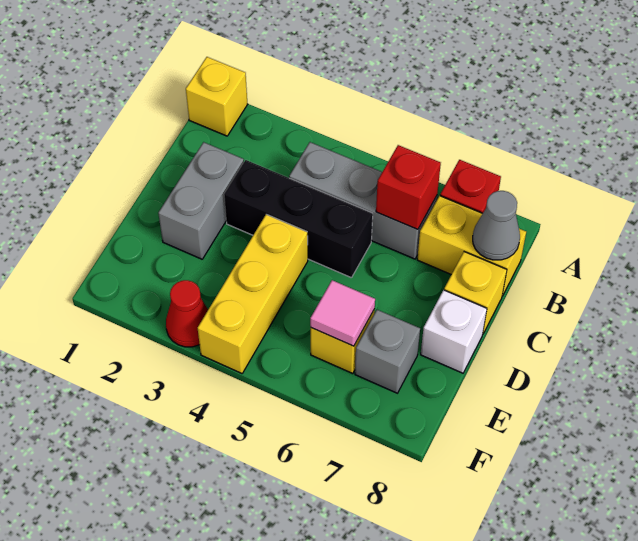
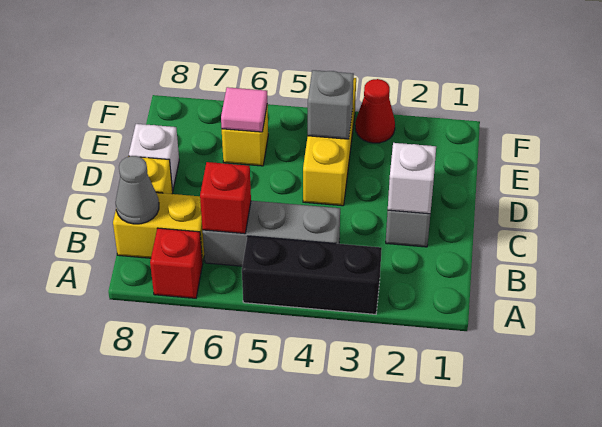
yellow brick A1 level 1 -> none
none -> white brick C2 level 2
black brick C3:C5 level 1 -> black brick A3:A5 level 1
grey brick E7 level 1 -> grey brick E4 level 2

